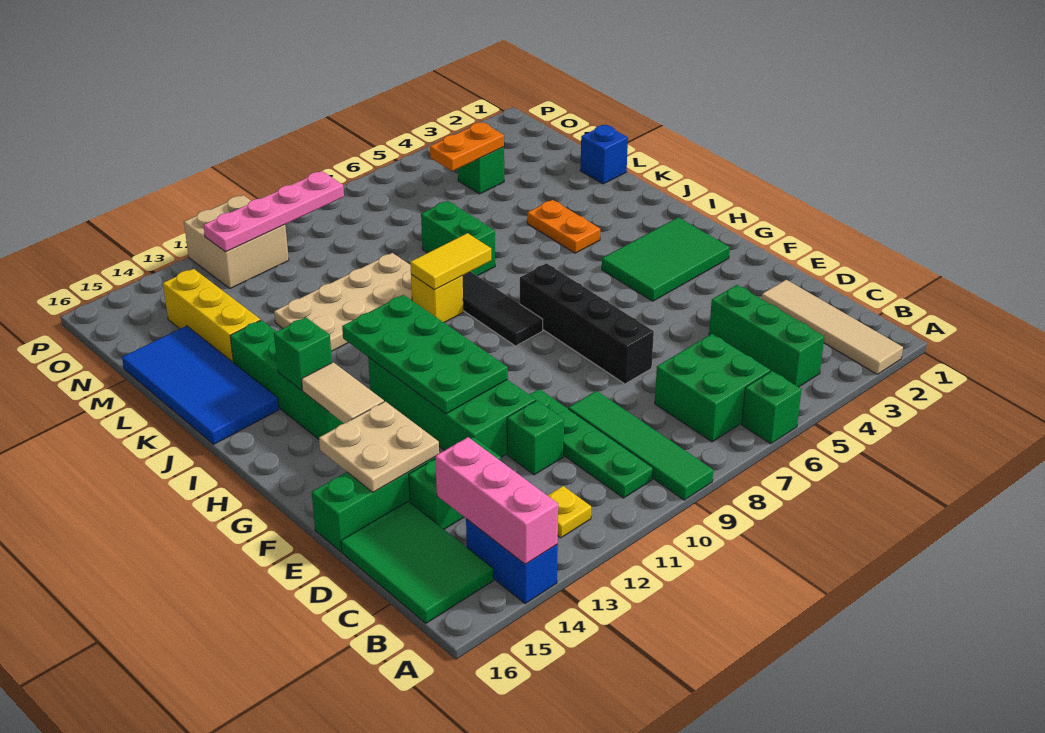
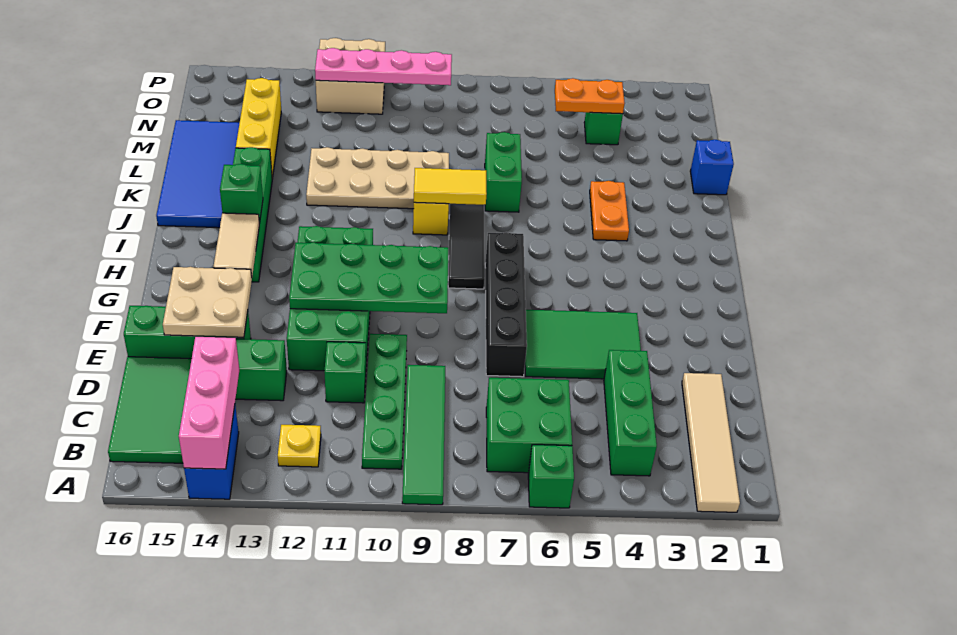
green plate F11:I12 level 2 -> green plate F9:G12 level 2
green tile G2:H4 level 1 -> green tile E4:F6 level 1

